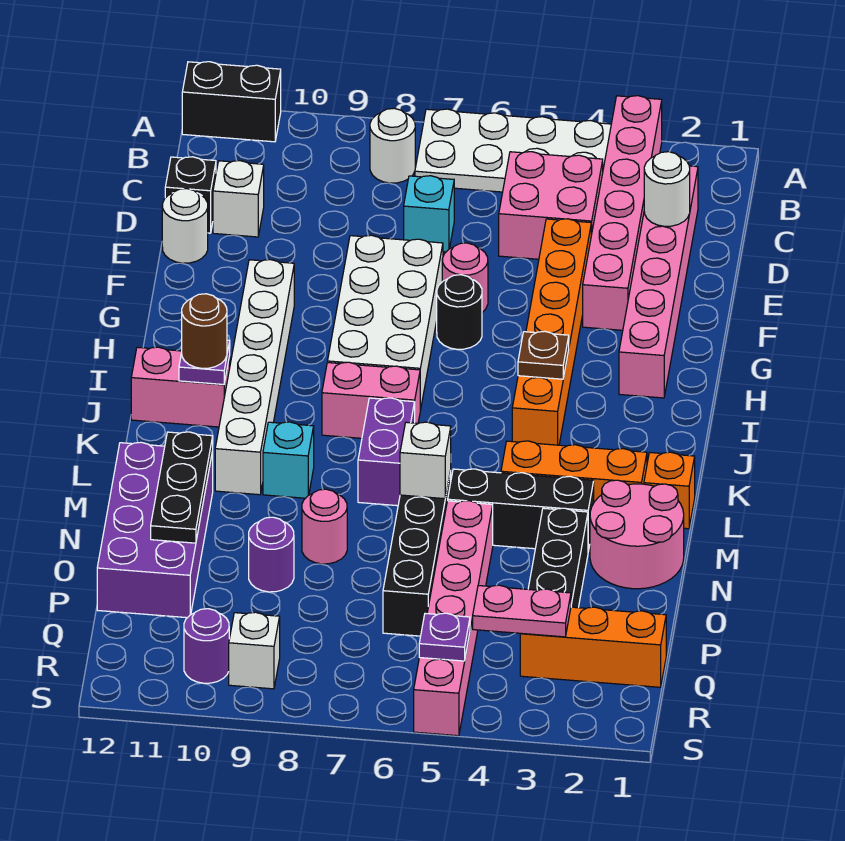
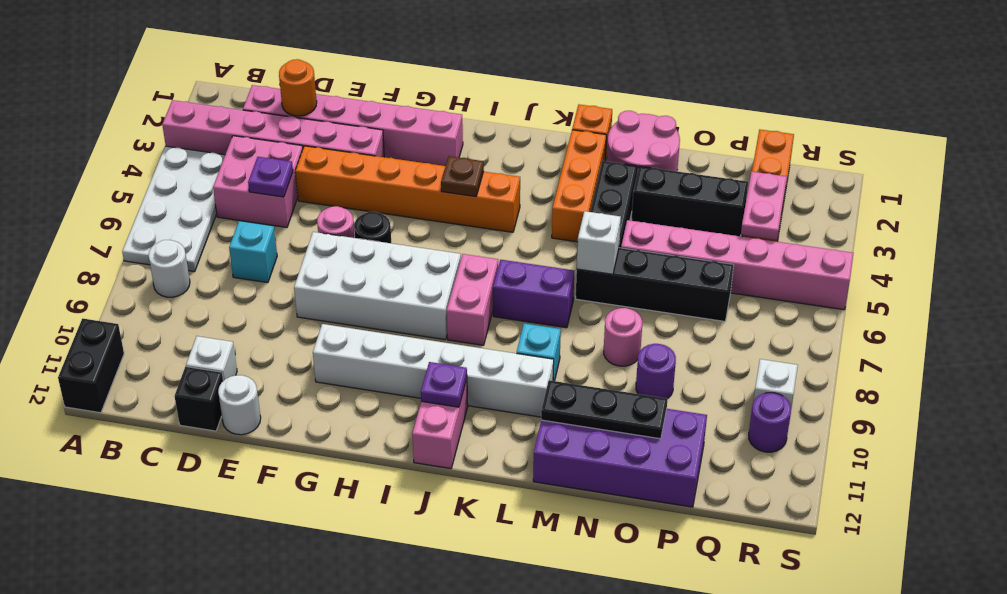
white round brick D2 level 2 -> orange round brick D2 level 2
brown round brick J11 level 3 -> none
purple plate R5 level 2 -> purple plate D5 level 2

